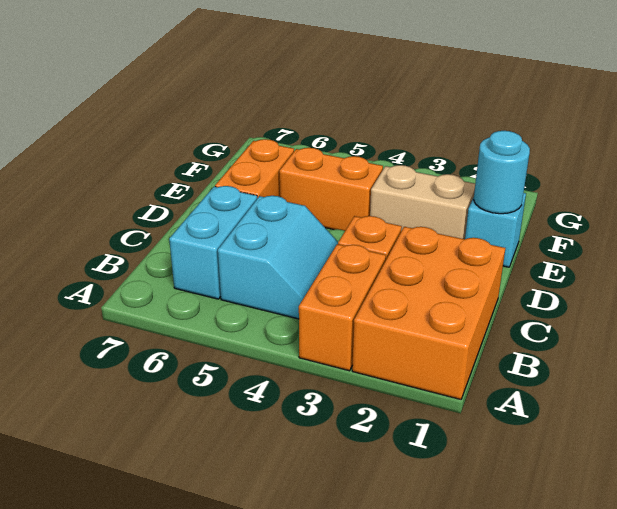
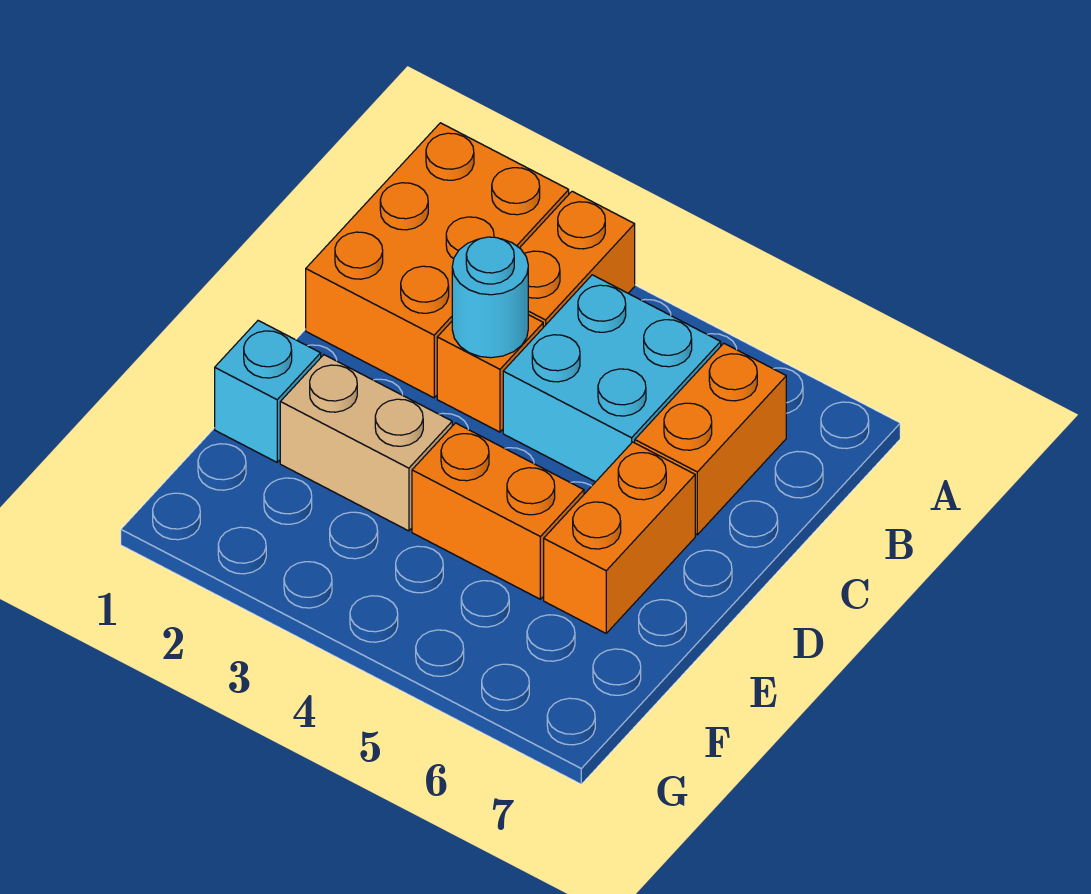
cyan slope B4:C5 level 1 top 5 -> cyan brick B4:C5 level 1
cyan brick B6:C6 level 1 -> orange brick B6:C6 level 1
cyan round brick E1 level 2 -> cyan round brick C3 level 2

